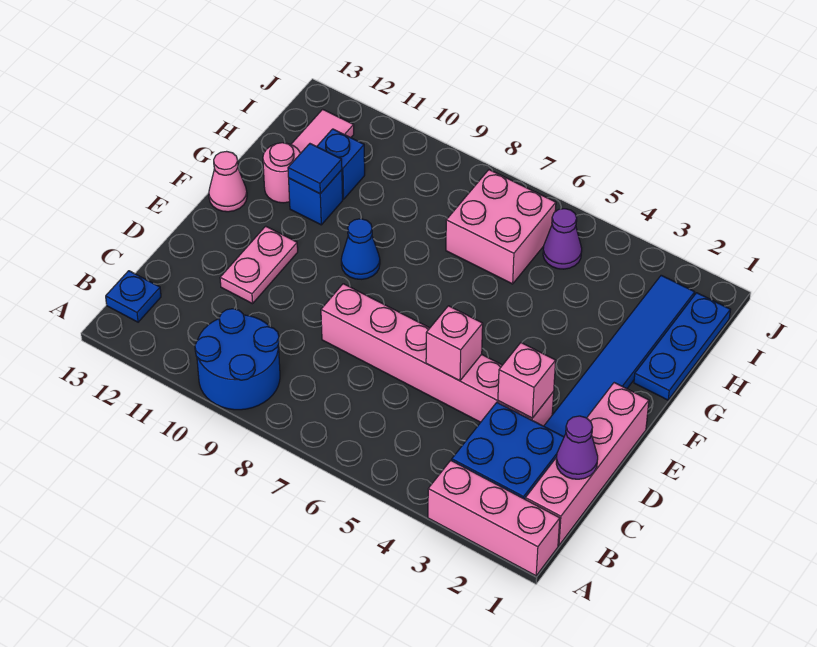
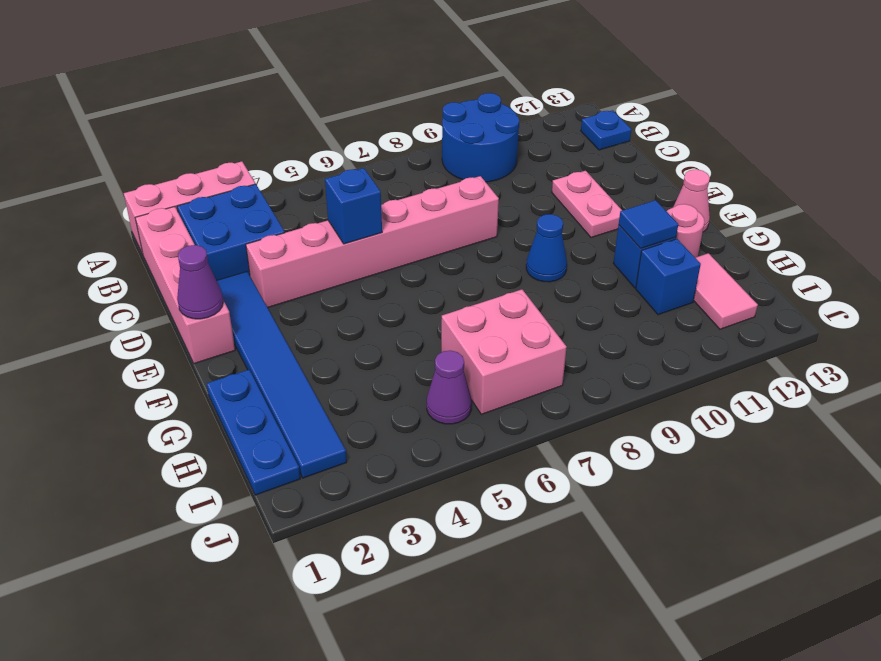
purple cone C1 level 2 -> purple cone E1 level 2
pink brick D3 level 2 -> none
pink brick D5 level 2 -> blue brick D5 level 2

